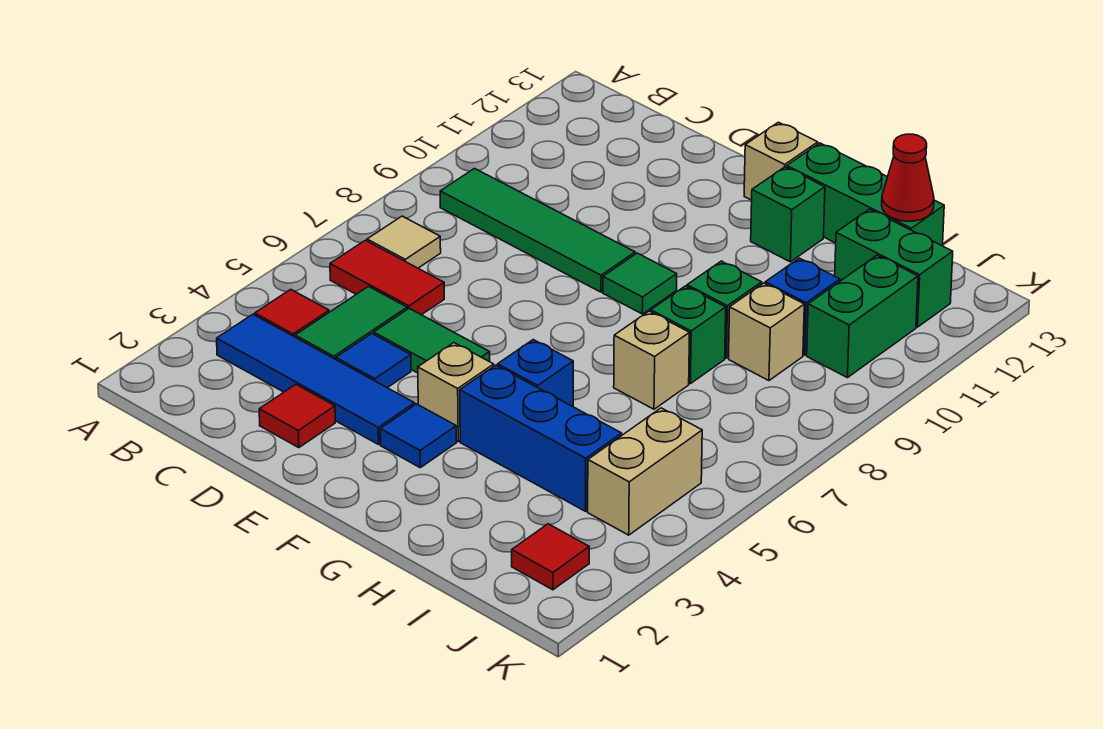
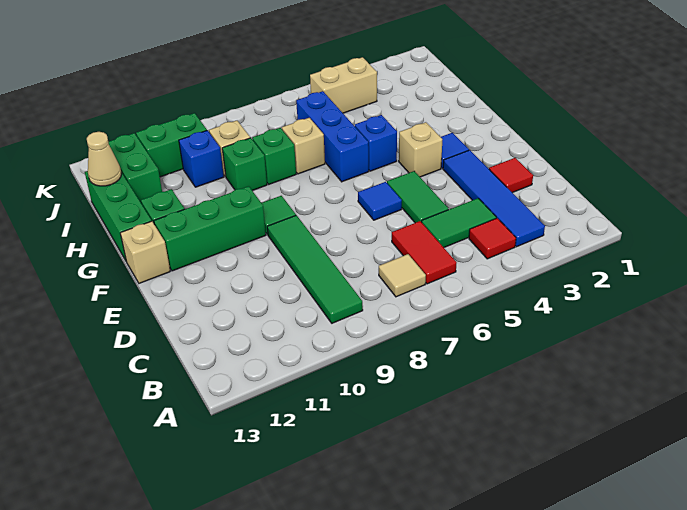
blue tile D4 level 1 -> blue tile E6 level 1
none -> green brick F10:F12 level 1
blue brick G4:I4 level 1 -> blue brick G6:I6 level 1
red cone I13 level 2 -> tan cone I13 level 2
red tile J2 level 1 -> none

